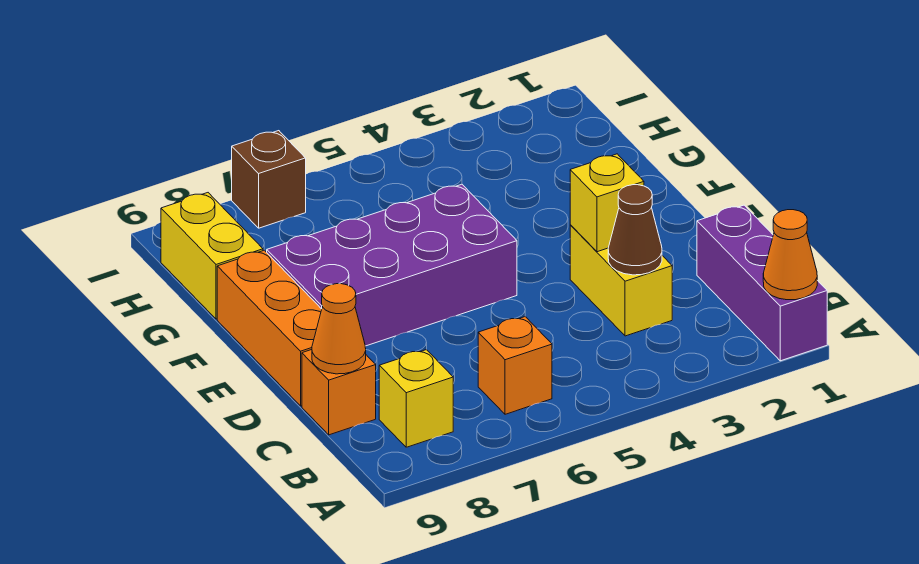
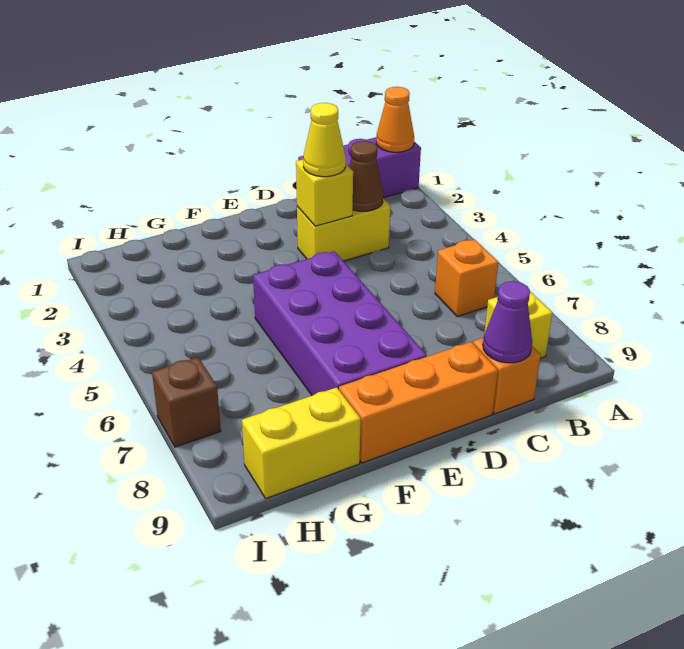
orange cone C9 level 2 -> purple cone C9 level 2
none -> yellow cone D3 level 3

